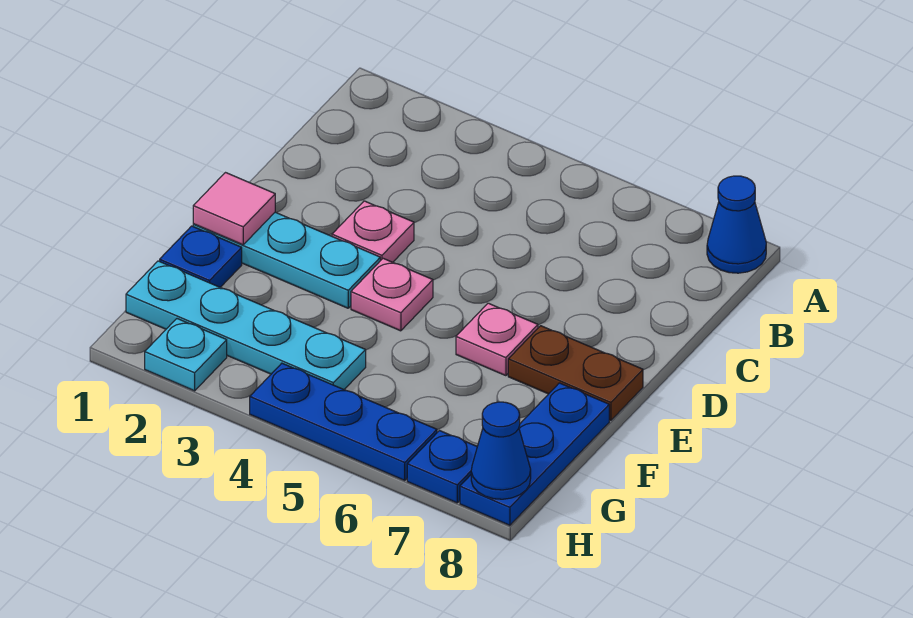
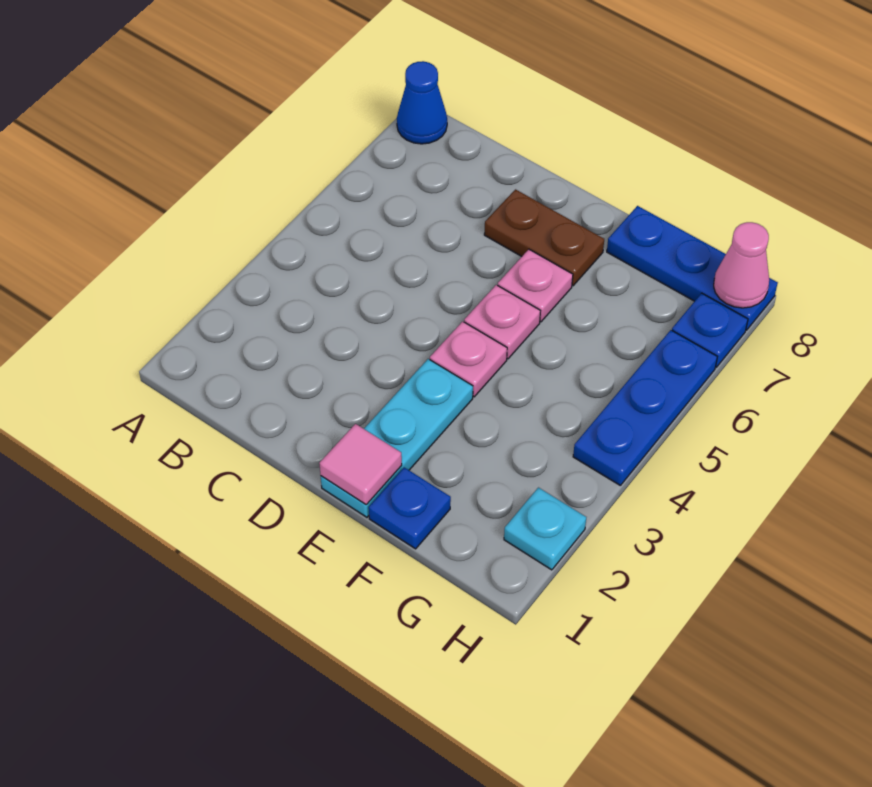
pink plate D3 level 1 -> pink plate E5 level 1
brown plate E7:E8 level 1 -> brown plate D7:E7 level 1
cyan plate G1:G4 level 1 -> none
blue cone H8 level 2 -> pink cone H8 level 2

